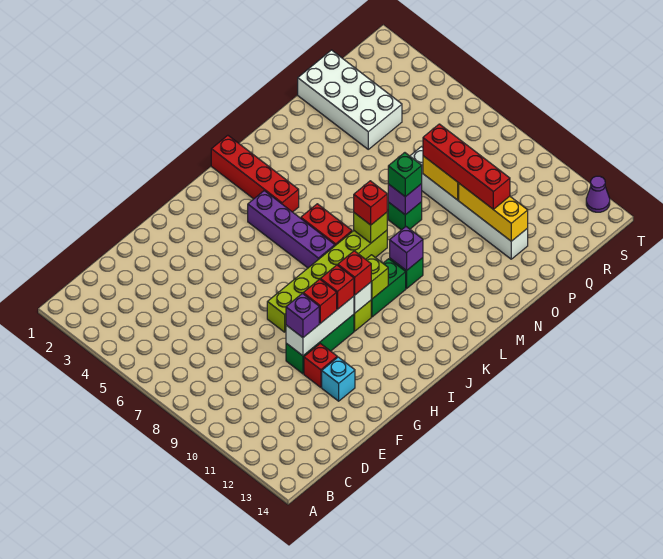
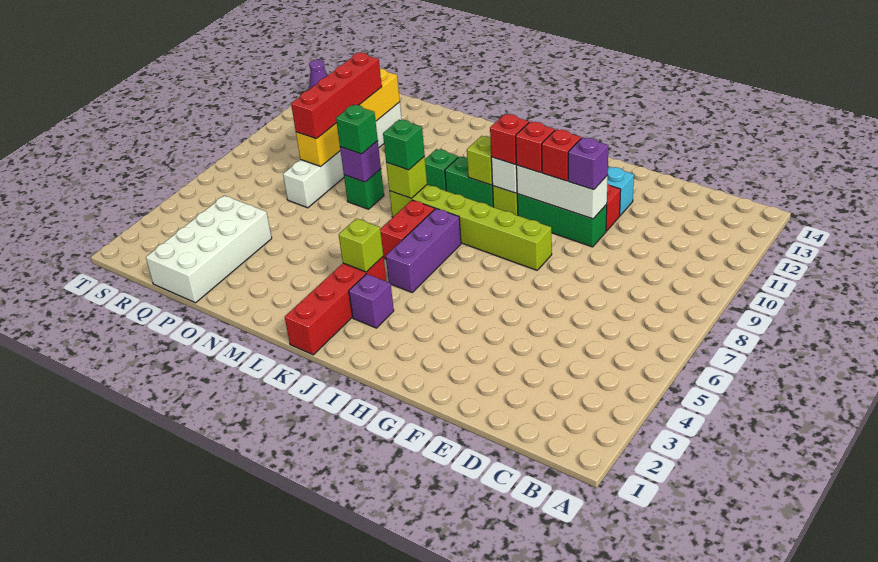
purple brick J4:J7 level 1 -> purple brick J5:J7 level 1
none -> lime brick K4 level 2
red brick L8 level 3 -> green brick L8 level 3
purple brick L10 level 2 -> purple brick J3 level 1

